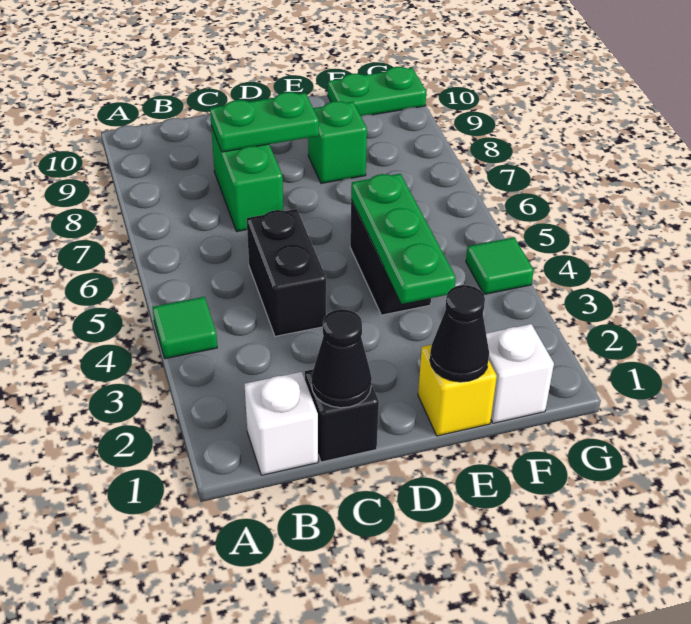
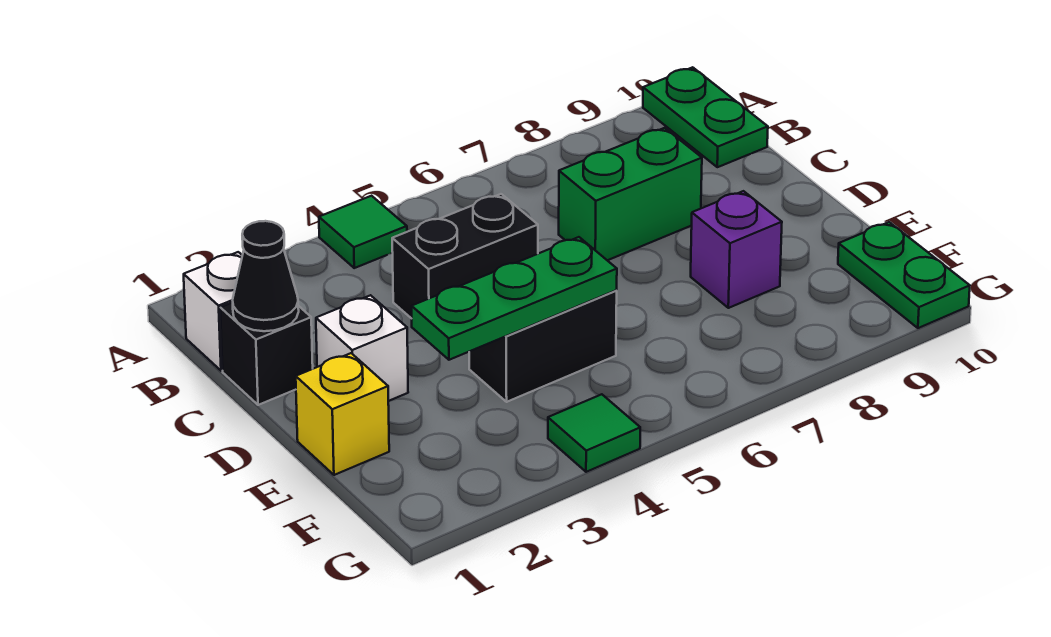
green plate C8:D8 level 2 -> green plate A10:B10 level 1
black cone E1 level 2 -> none
green brick E8 level 1 -> purple brick E8 level 1
white brick F1 level 1 -> white brick D2 level 1

